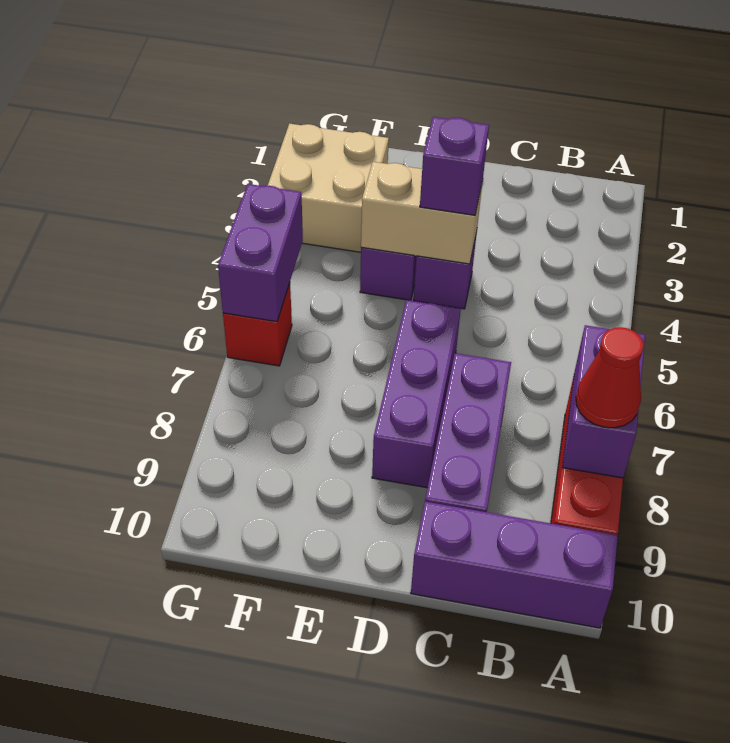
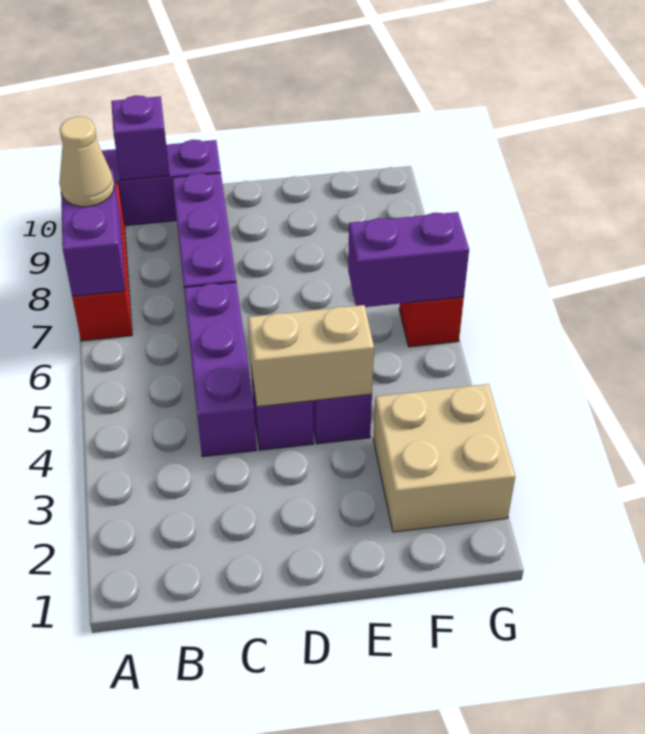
red cone A8 level 3 -> tan cone A8 level 3
purple brick D4 level 3 -> purple brick B10 level 2
purple brick D6:D8 level 1 -> purple brick C4:C6 level 1
purple brick G5:G6 level 2 -> purple brick F6:G6 level 2

